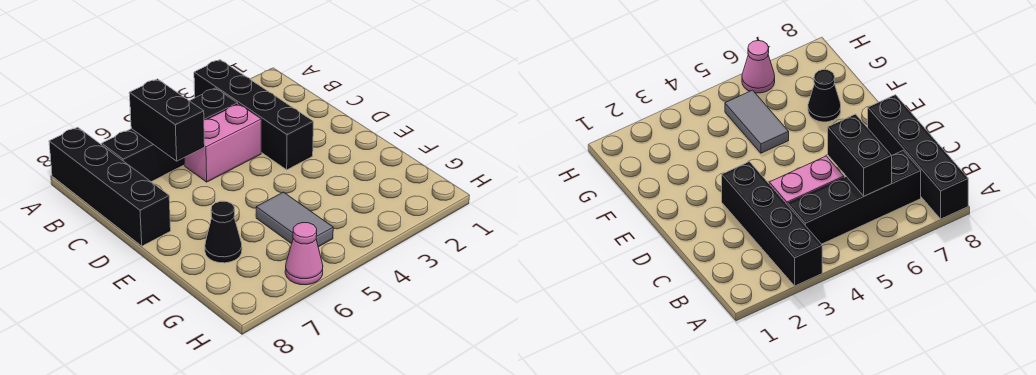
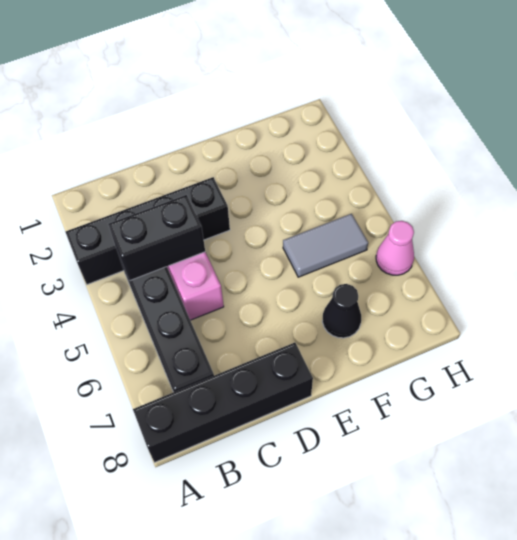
black brick B6:C6 level 2 -> black brick B4:C4 level 2

